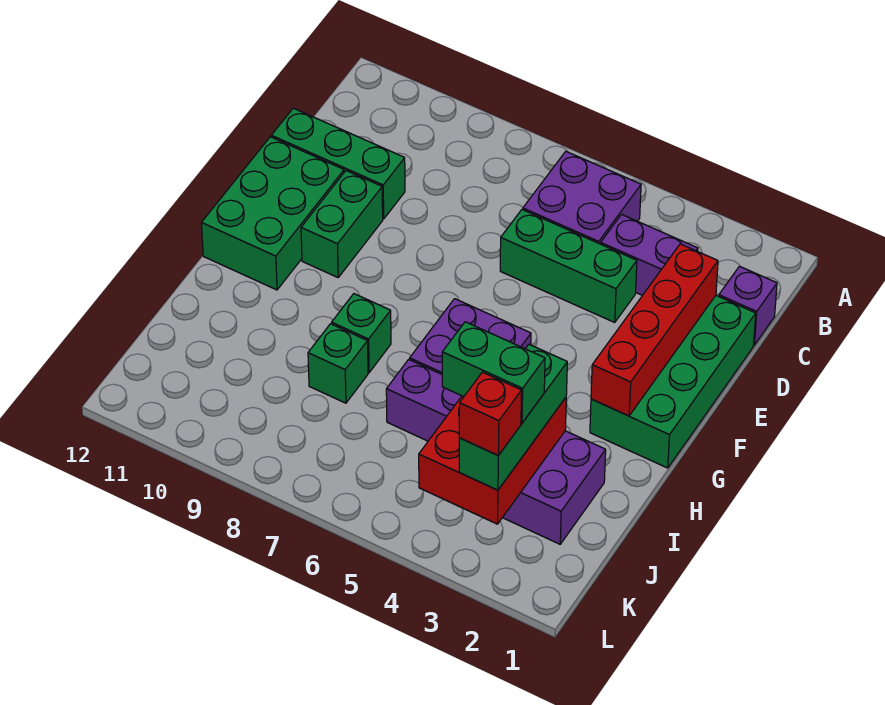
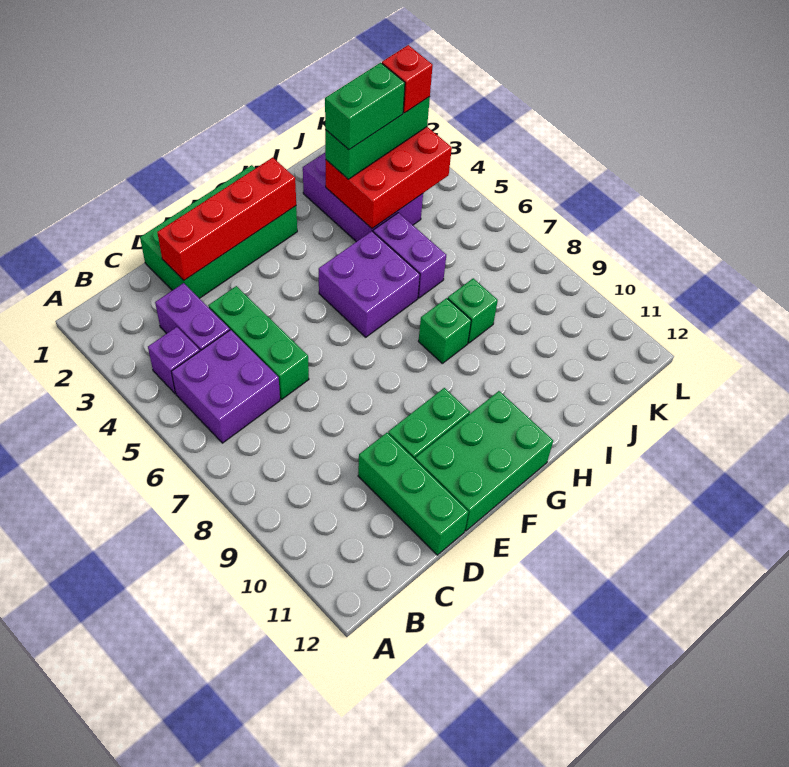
purple brick C1 level 1 -> purple brick B4 level 1
green brick J3:J4 level 4 -> green brick I3:J3 level 4

